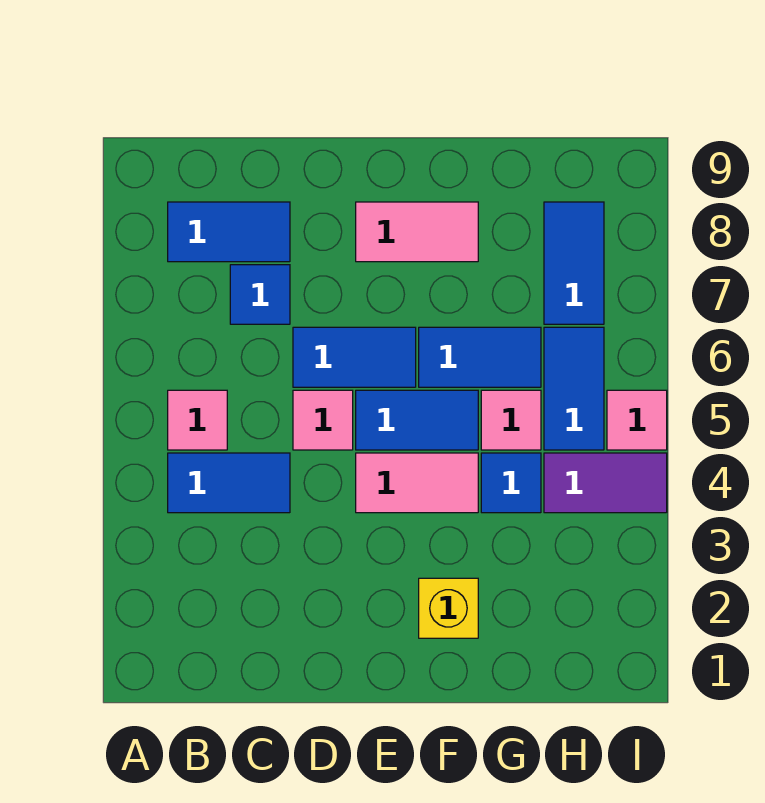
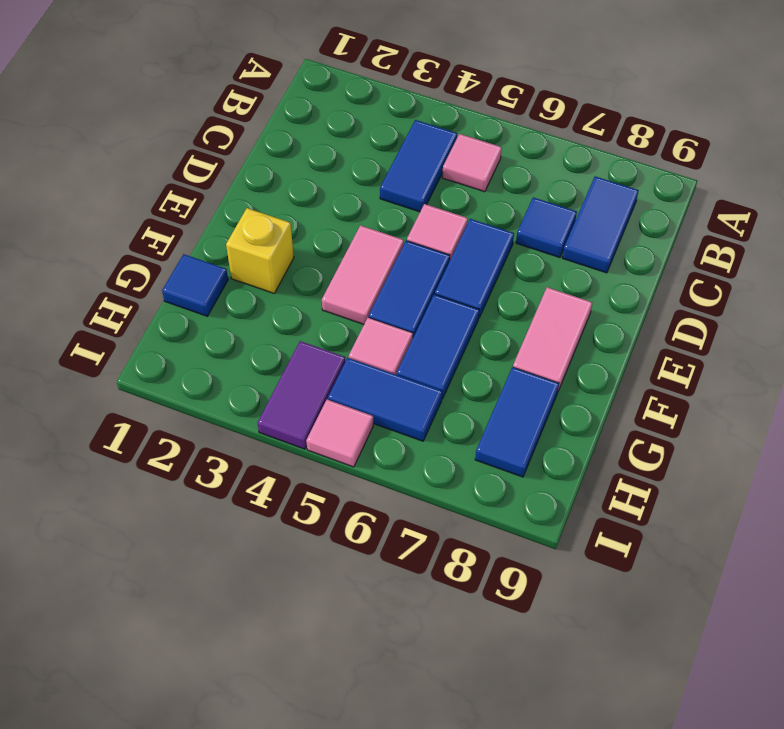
blue tile G4 level 1 -> blue tile G1 level 1
blue tile H7:H8 level 1 -> blue tile G8:H8 level 1

